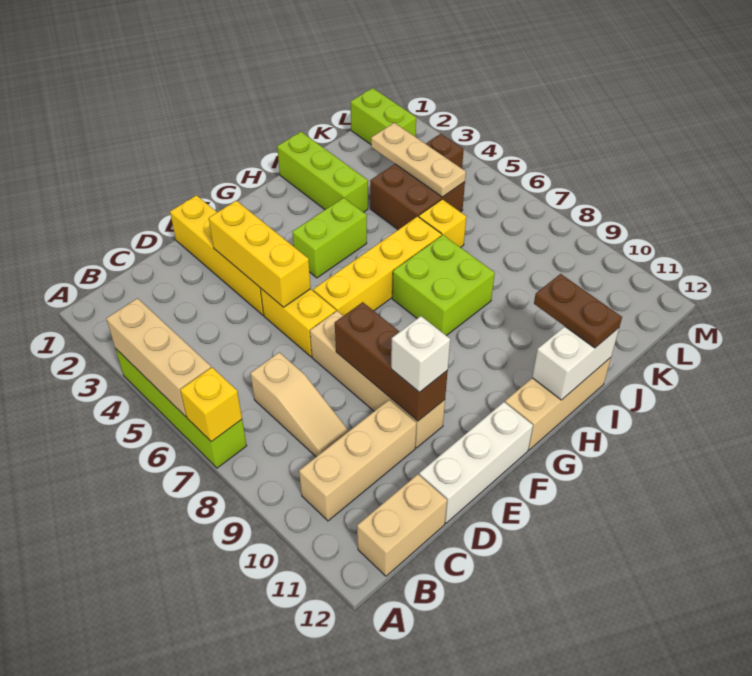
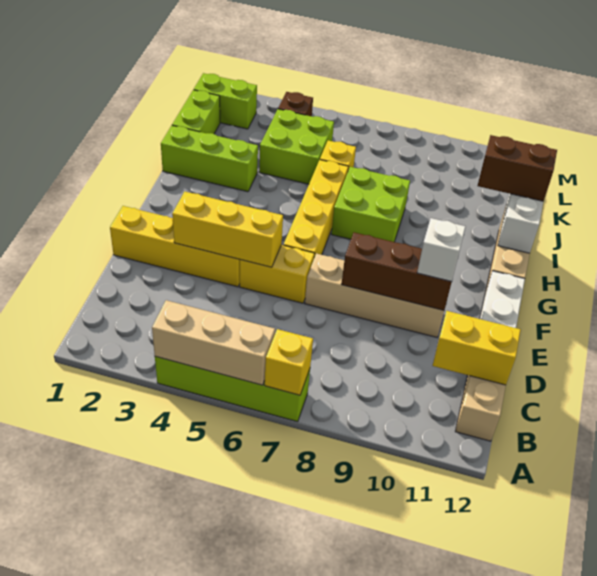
tan brick B10:D10 level 1 -> none
tan slope C7:C9 level 1 top 7 -> none
none -> yellow brick C11:C12 level 2
lime brick G4:H4 level 1 -> lime brick J1:K1 level 1
brown plate I11:I12 level 3 -> brown brick I11:I12 level 3
brown brick J4:K5 level 1 -> lime brick J4:K5 level 1
tan plate K3:K5 level 2 -> none

